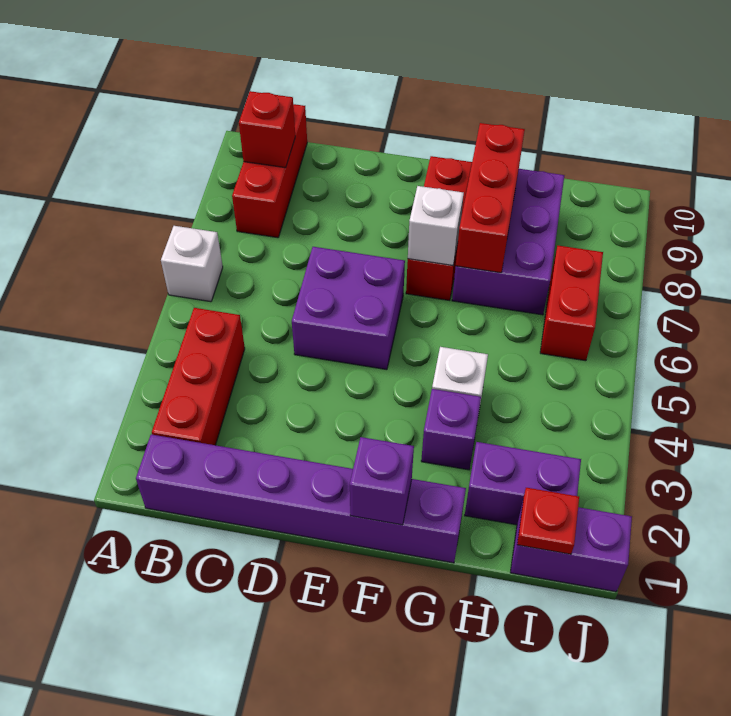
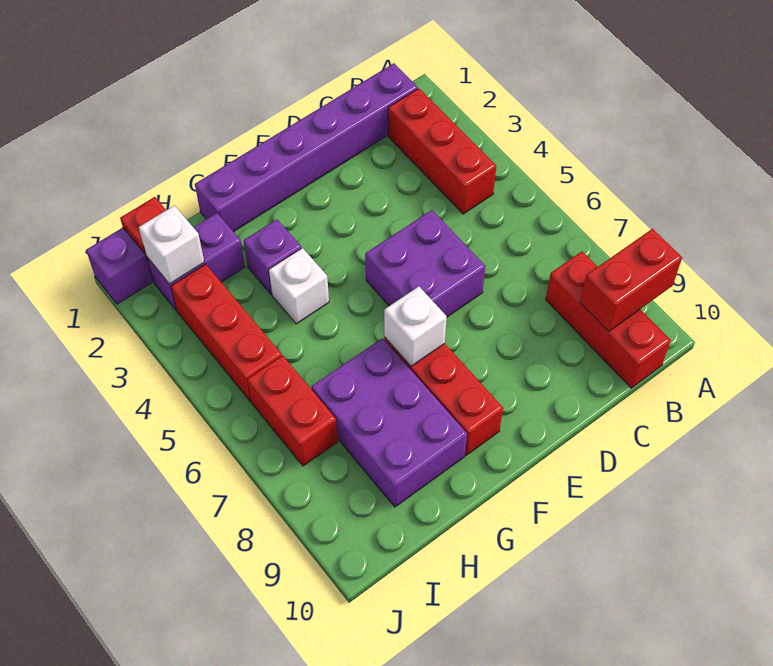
white brick A6 level 1 -> white brick I2 level 2
red brick B9 level 2 -> red brick A9:B9 level 2
purple brick F1 level 2 -> none
red brick G7:G9 level 2 -> red brick I3:I5 level 1

